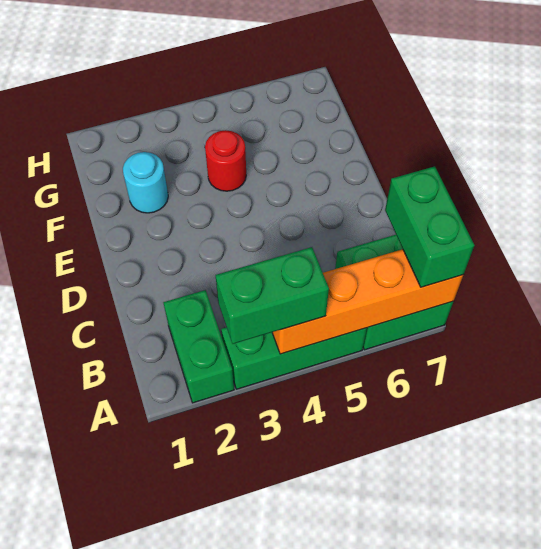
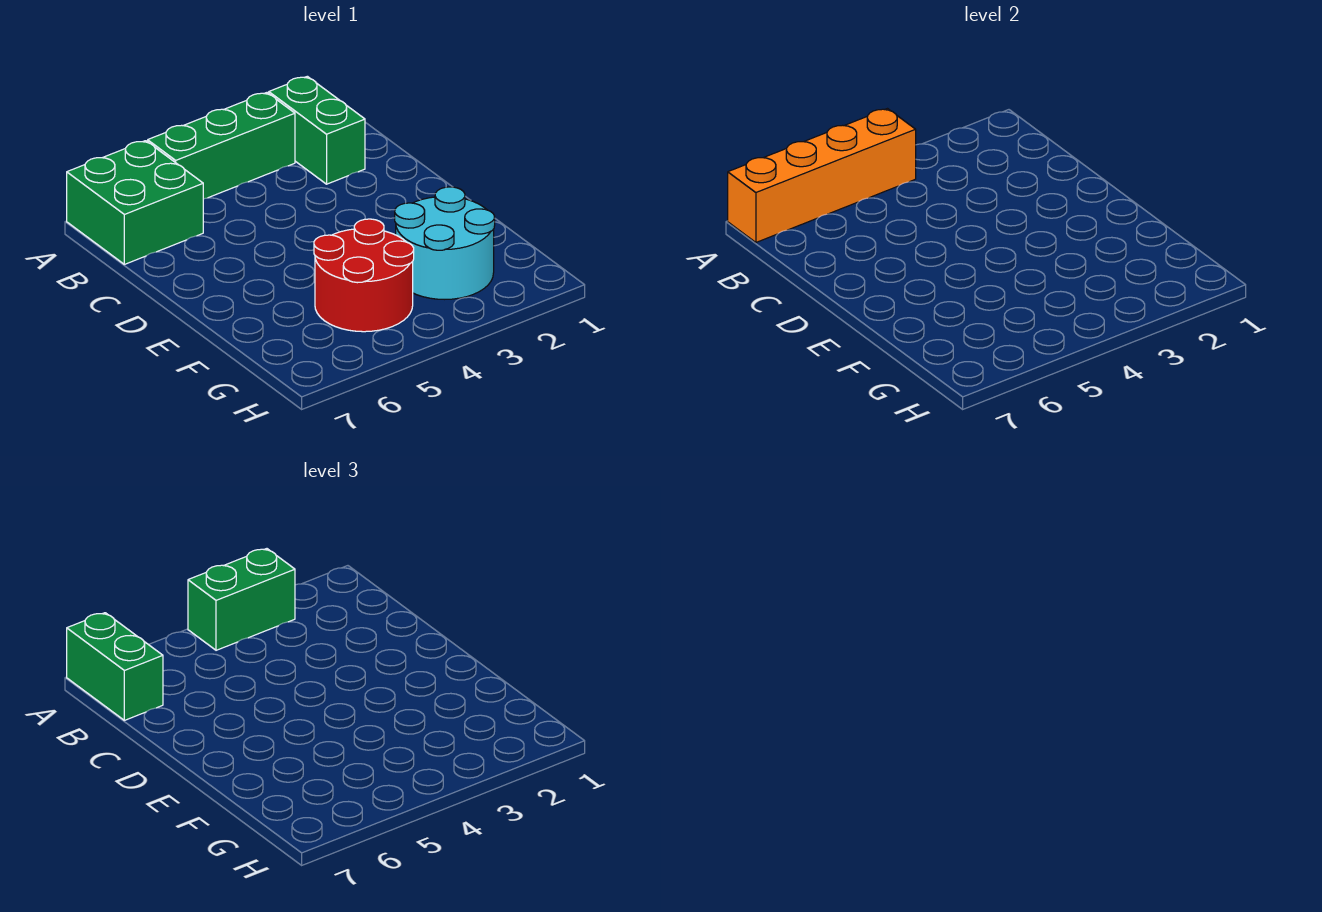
cyan round brick F2 level 1 -> cyan round brick F2:G3 level 1
red round brick F4 level 1 -> red round brick F4:G5 level 1

